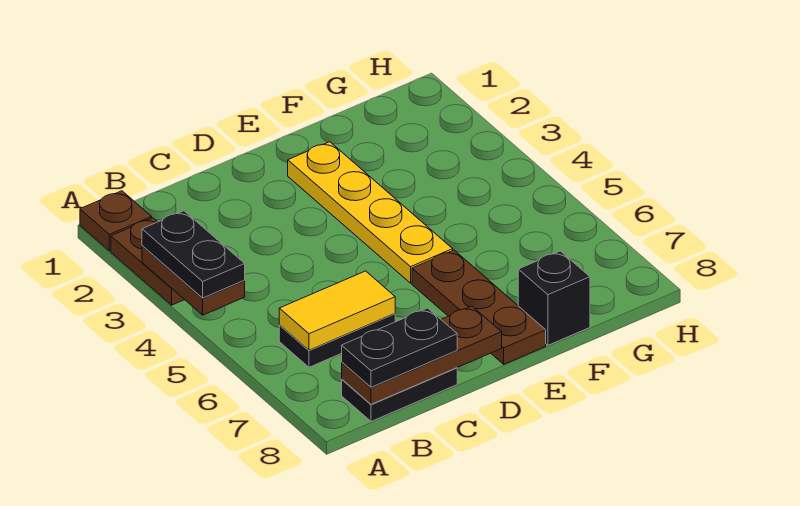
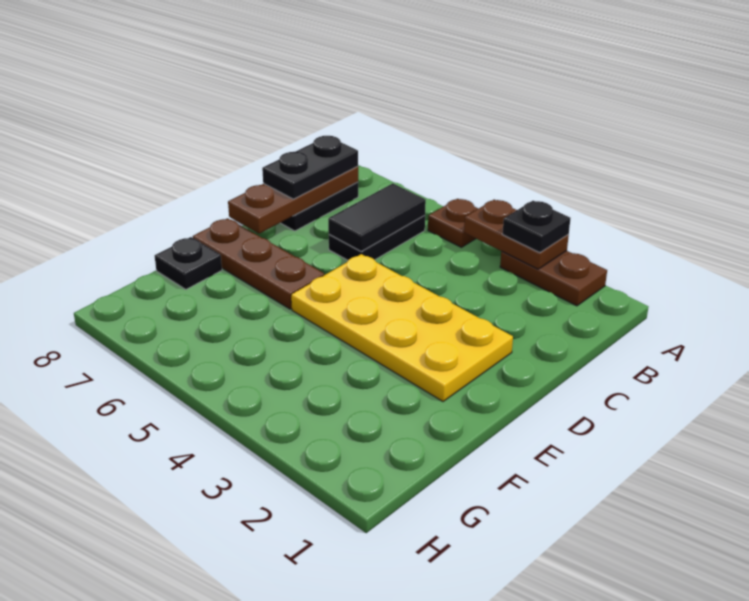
brown plate A1 level 1 -> brown plate A5 level 1
black plate A3:A4 level 3 -> black plate A3 level 3
yellow tile B6:C6 level 2 -> black tile B6:C6 level 2
yellow plate E2:E5 level 1 -> yellow plate D2:E5 level 1
black brick F8 level 1 -> black plate F8 level 1

